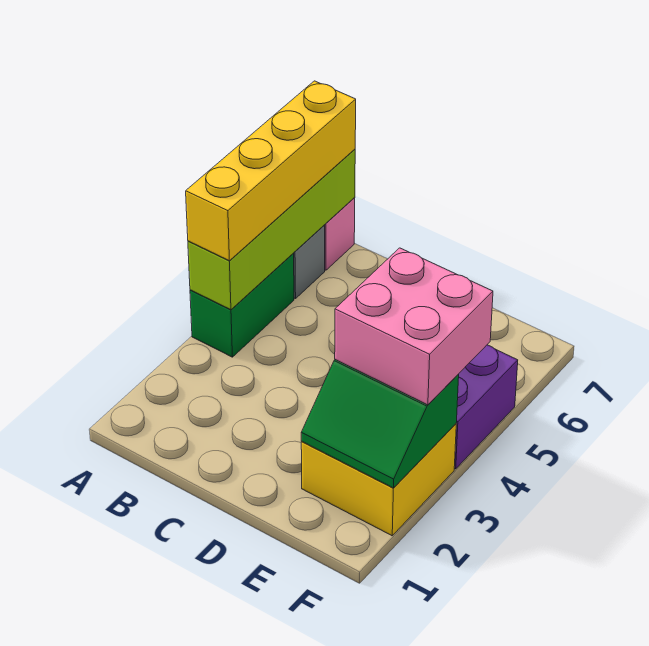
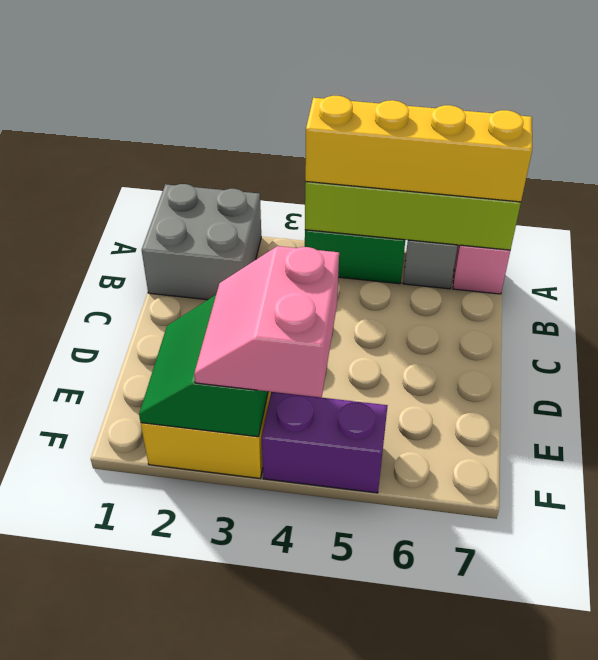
none -> grey brick A1:B2 level 1
pink brick E3:F4 level 3 -> pink slope E3:F4 level 3 top 4

